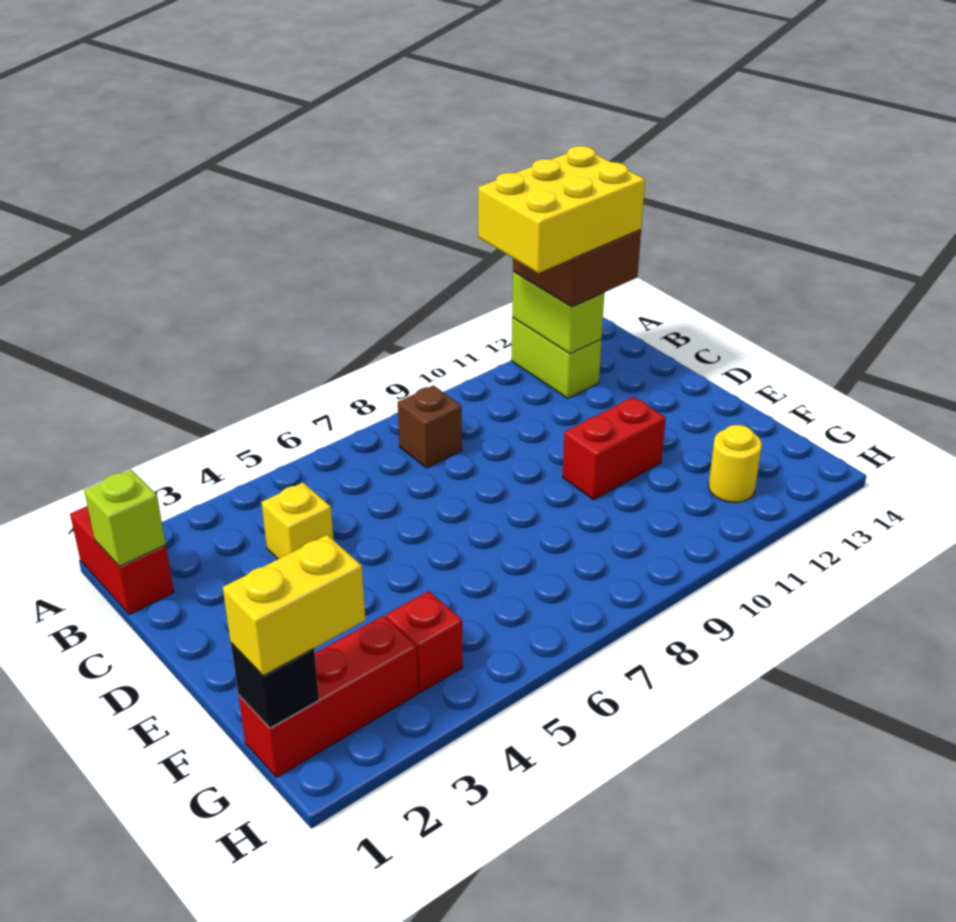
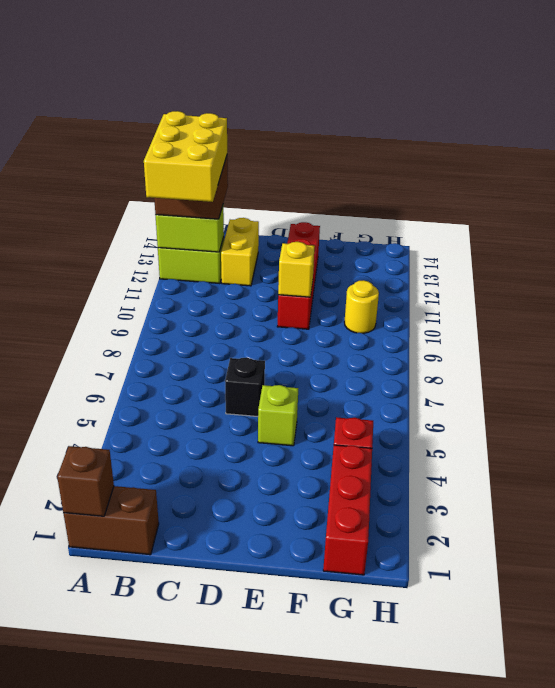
red brick A1:B1 level 1 -> brown brick A1:B1 level 1
lime brick B1 level 2 -> lime brick E5 level 1
brown brick B8 level 1 -> brown brick A1 level 2
yellow brick C4 level 1 -> yellow brick E10 level 2
red brick E10:E11 level 1 -> red brick E10:E13 level 1
black brick G1 level 2 -> black brick D6 level 1
yellow brick G1:G2 level 3 -> yellow brick C12:C13 level 1
yellow round brick G12 level 1 -> yellow round brick G10 level 1

